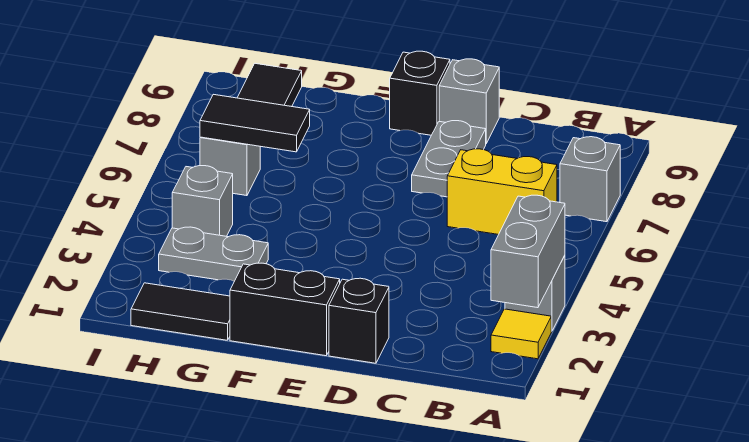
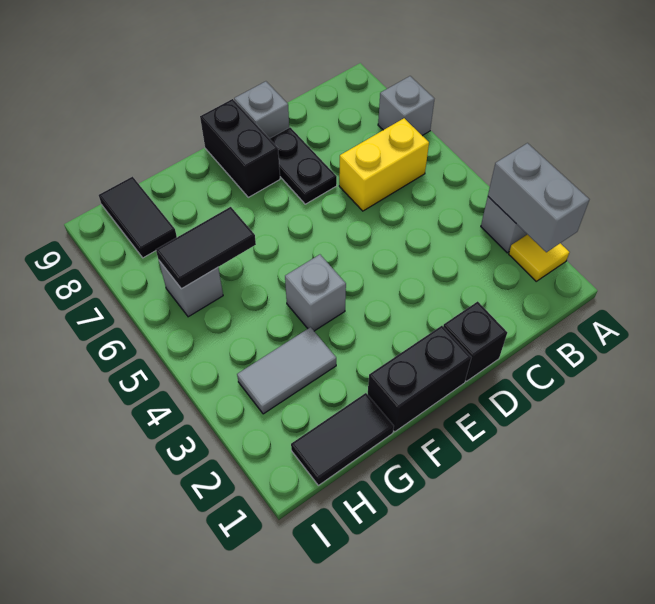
grey plate D7:D8 level 1 -> black plate D7:D8 level 1
black brick E9 level 1 -> black brick E8:E9 level 1
grey plate G3:H3 level 1 -> grey tile G3:H3 level 1
grey brick H4 level 1 -> grey brick F4 level 1

